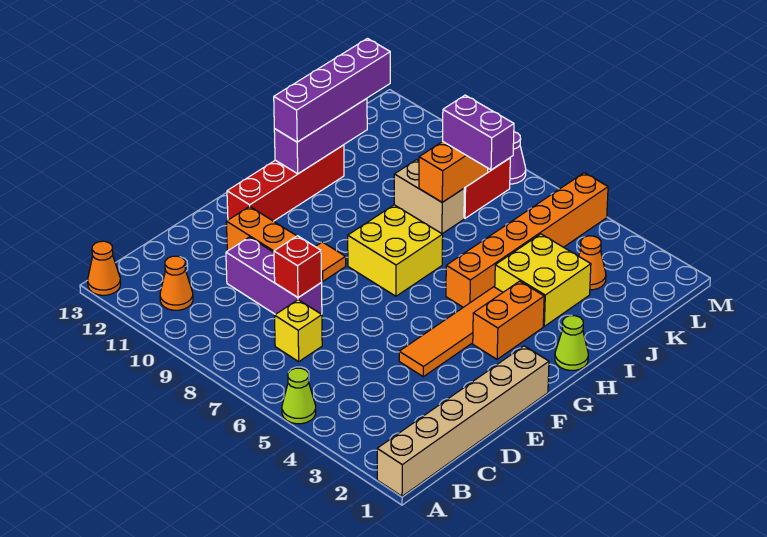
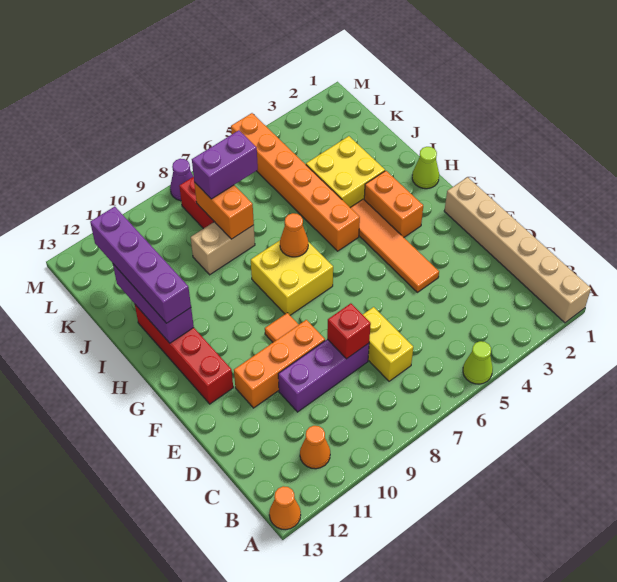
yellow brick C7 level 1 -> yellow brick C7:D7 level 1
orange cone K3 level 1 -> orange cone H7 level 2

